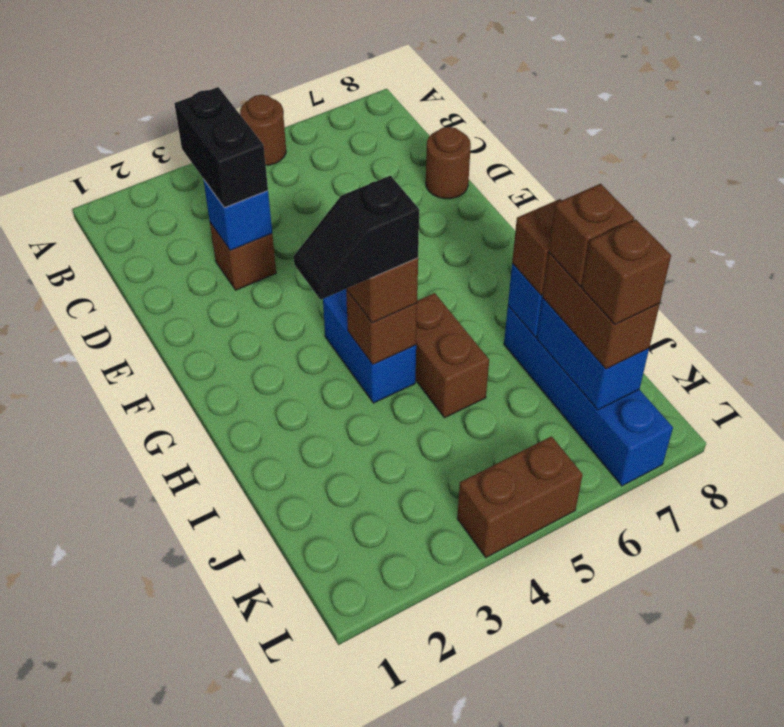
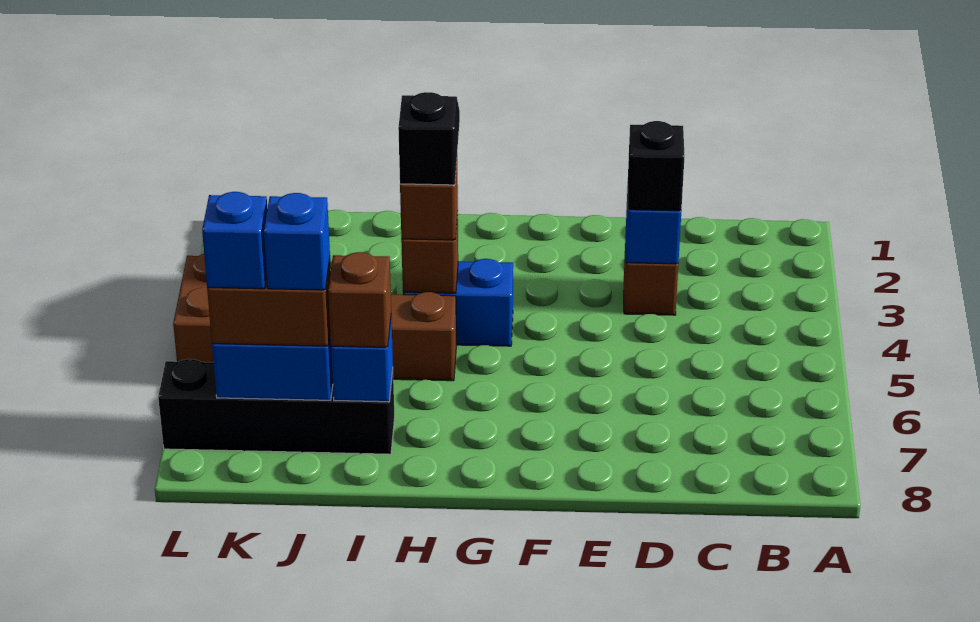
brown round brick A5 level 1 -> none
black brick C3:D3 level 3 -> black brick D3 level 3
brown round brick D8 level 1 -> none
blue brick I7:L7 level 1 -> black brick I7:L7 level 1
brown brick J7 level 4 -> blue brick J7 level 4
brown brick K7 level 4 -> blue brick K7 level 4

